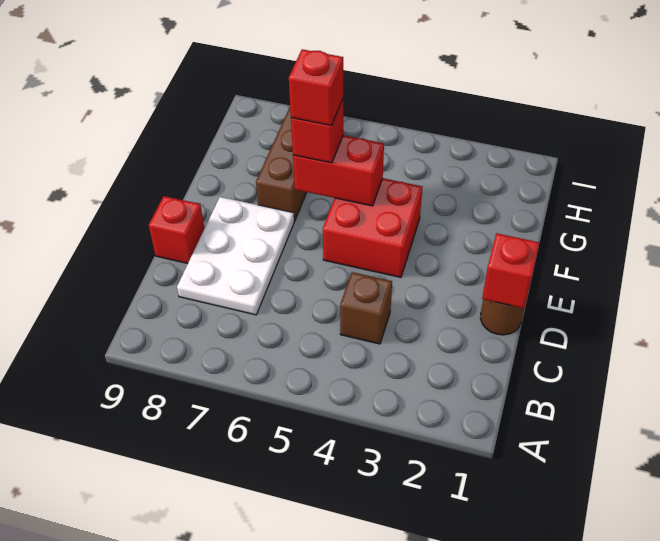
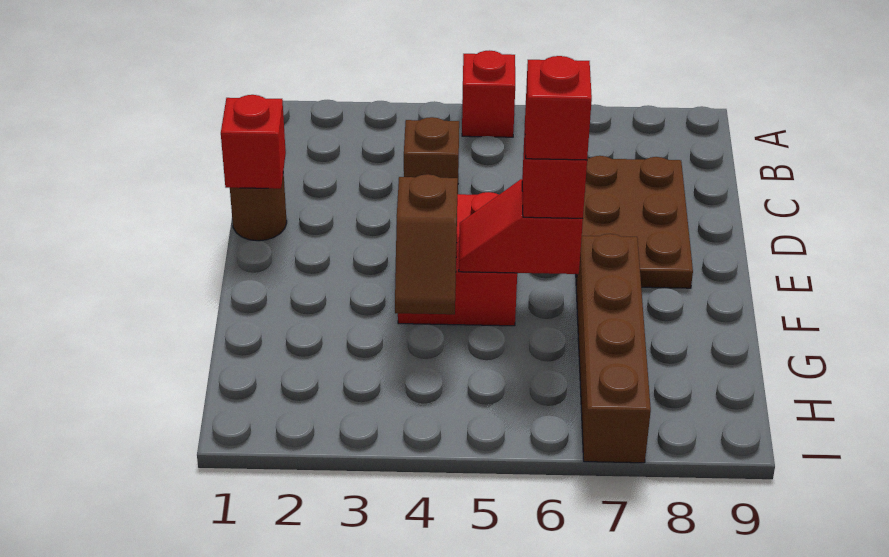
white plate C7:E8 level 1 -> brown plate C7:E8 level 1
red brick D9 level 1 -> red brick A5 level 1
none -> brown slope F4:G4 level 2 top F
red brick F5:F6 level 2 -> red slope F5:F6 level 2 top 6

